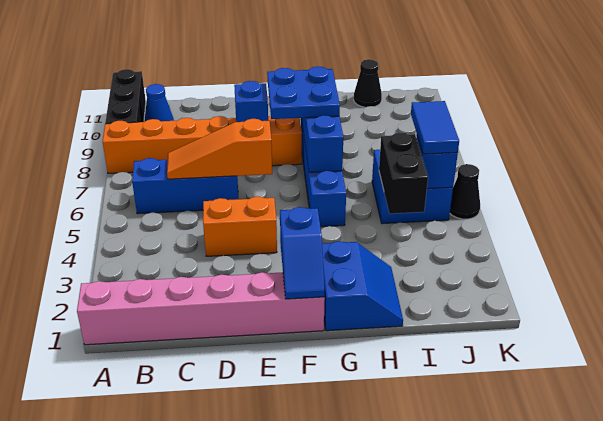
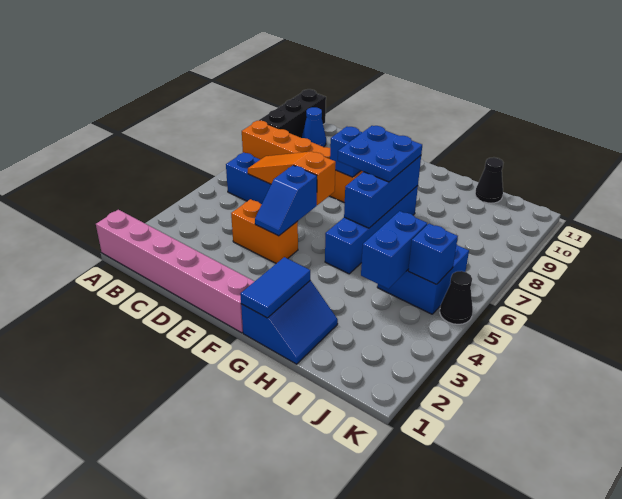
blue slope F1:F2 level 2 top 2 -> blue slope E4:E5 level 2 top 5
black brick I4:I5 level 2 -> blue brick I4:I5 level 2
blue tile J5:J6 level 3 -> blue tile G1:G2 level 2

